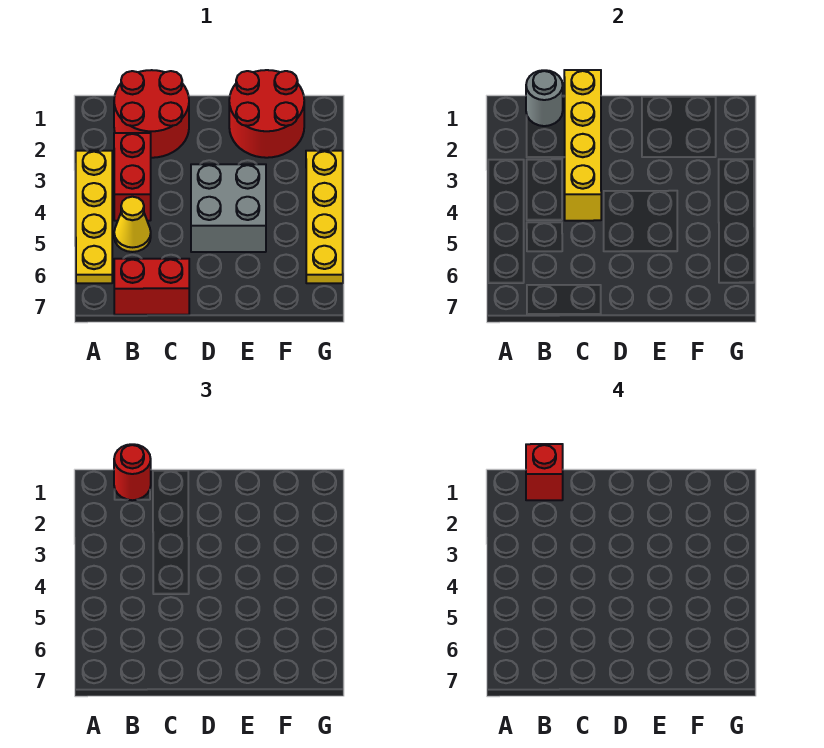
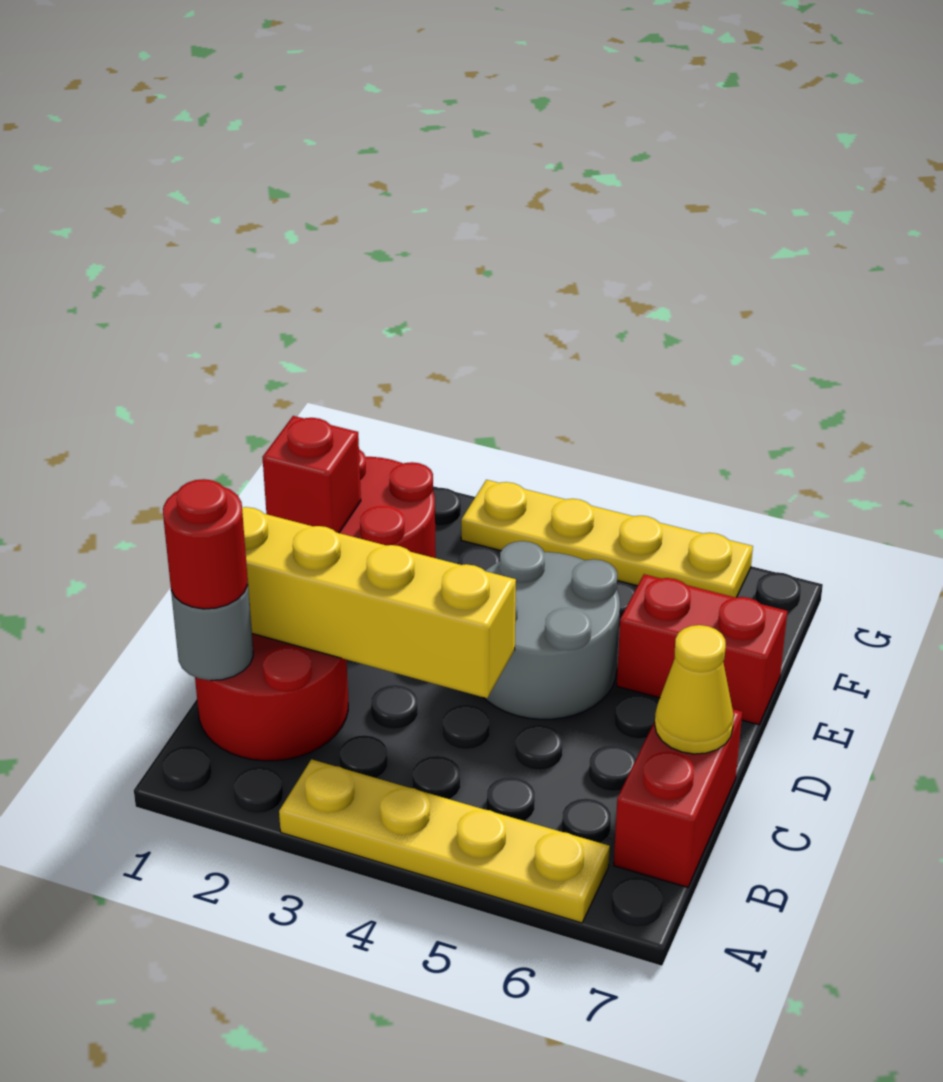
red brick B1 level 4 -> red brick E1 level 2
red brick B3:B4 level 1 -> red brick E6:E7 level 1
yellow cone B5 level 1 -> yellow cone C7 level 2
grey brick D4:E5 level 1 -> grey round brick D4:E5 level 1

